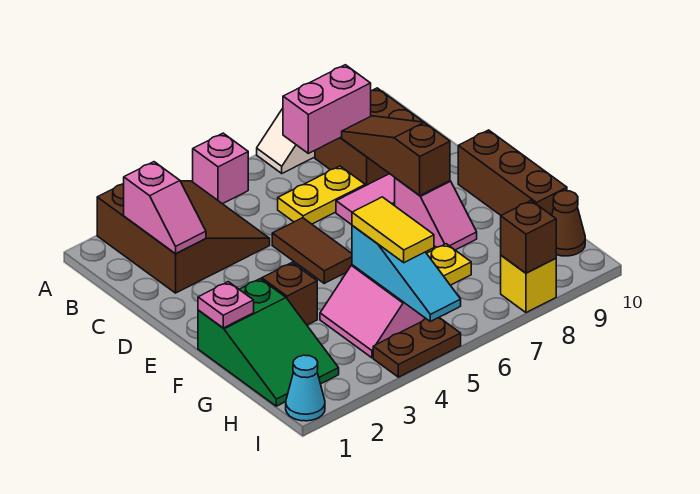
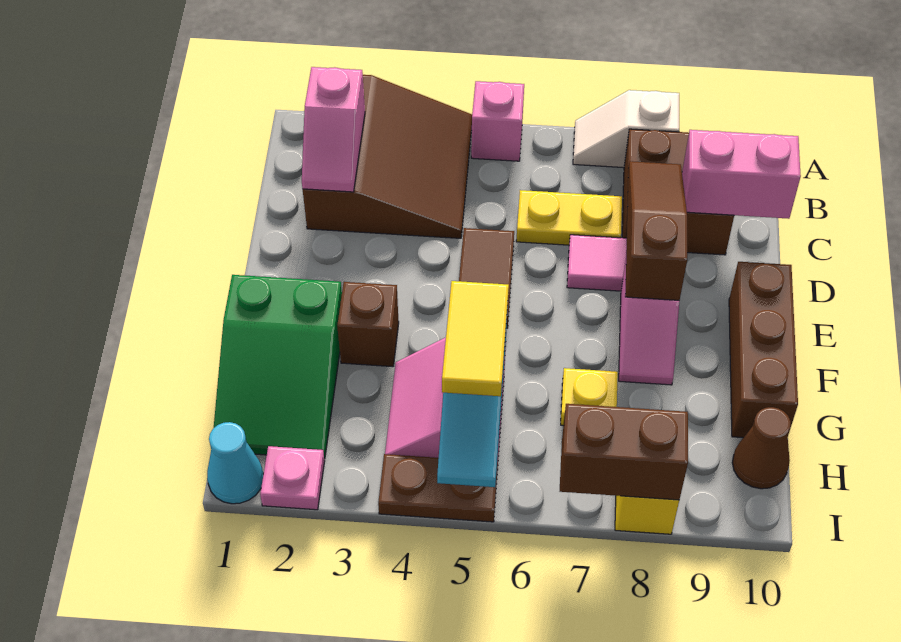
pink brick B7:B8 level 2 -> pink brick C9:C10 level 2
pink plate F1 level 2 -> pink plate I2 level 1
brown brick I8 level 2 -> brown brick I7:I8 level 2

